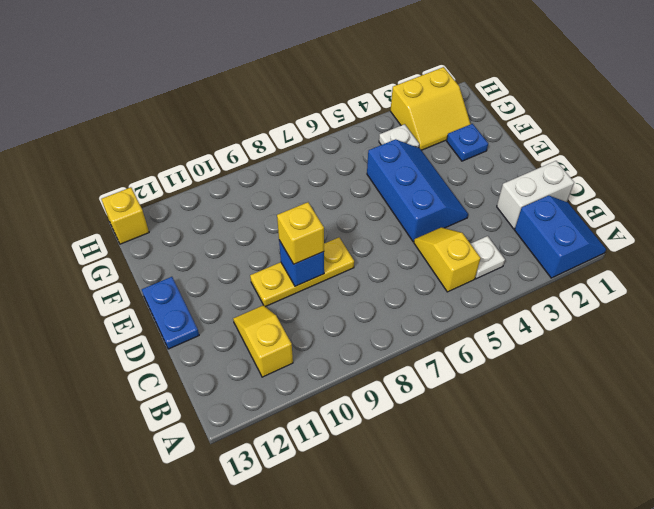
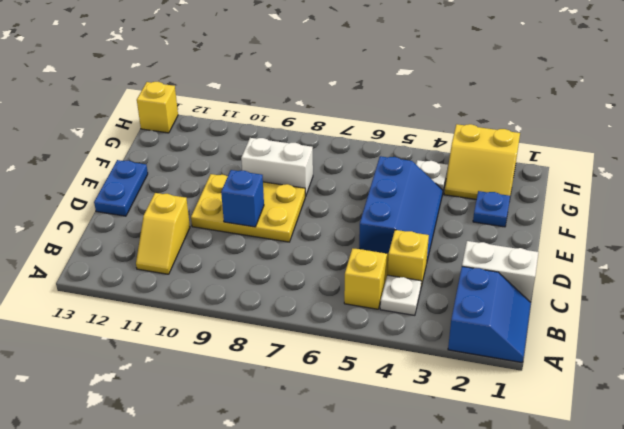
yellow slope B11:C11 level 1 top B -> yellow slope B11:C11 level 1 top C
yellow plate D8:D10 level 1 -> yellow plate D8:E10 level 1
yellow brick D9 level 3 -> yellow brick C4 level 1
none -> white brick F8:F9 level 1

